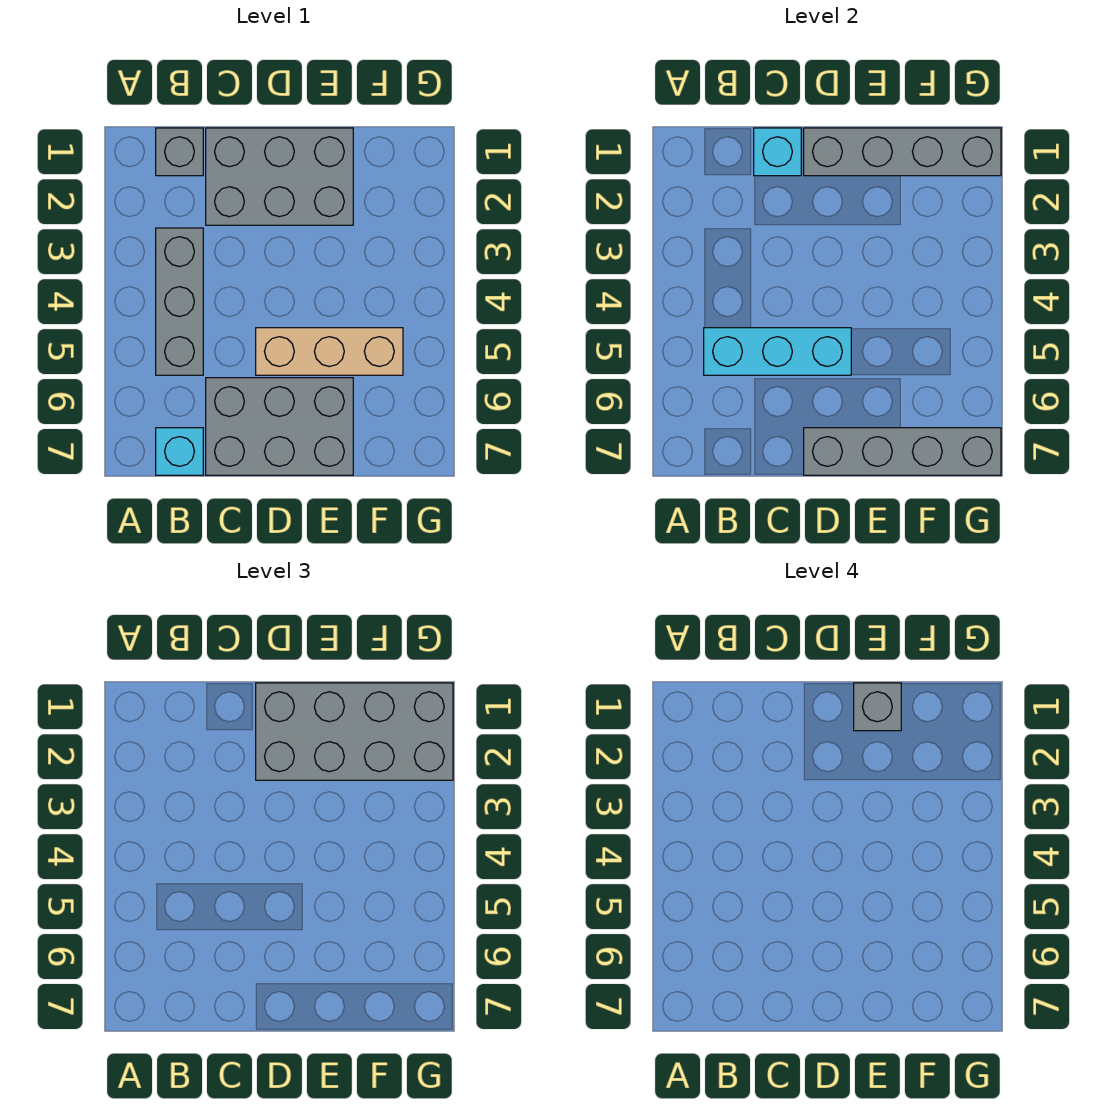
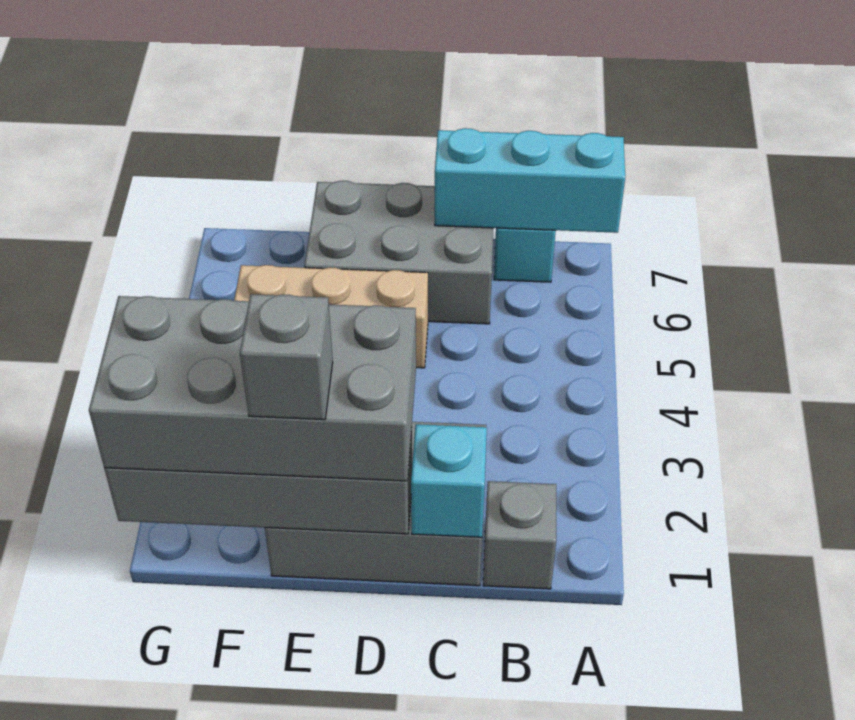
grey brick B3:B5 level 1 -> none
cyan brick B5:D5 level 2 -> cyan brick A7:C7 level 2
grey brick D7:G7 level 2 -> none

